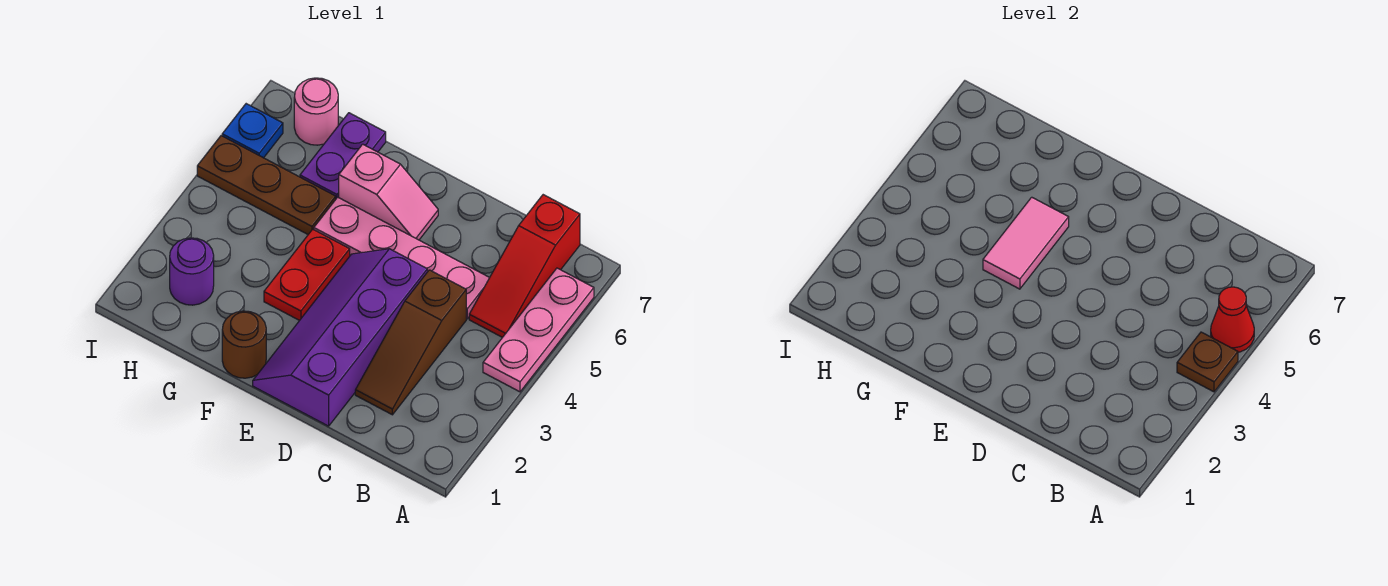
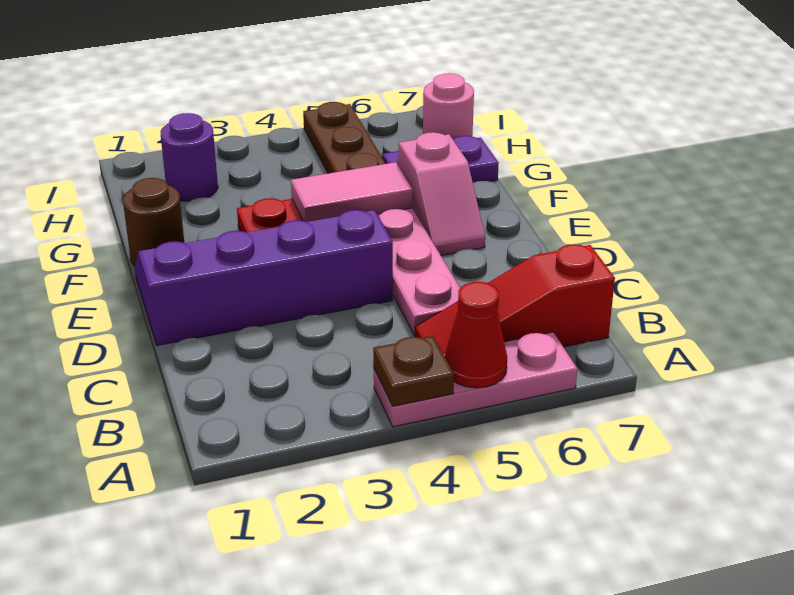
brown slope C2:C4 level 1 top 4 -> none
blue plate I6 level 1 -> none

